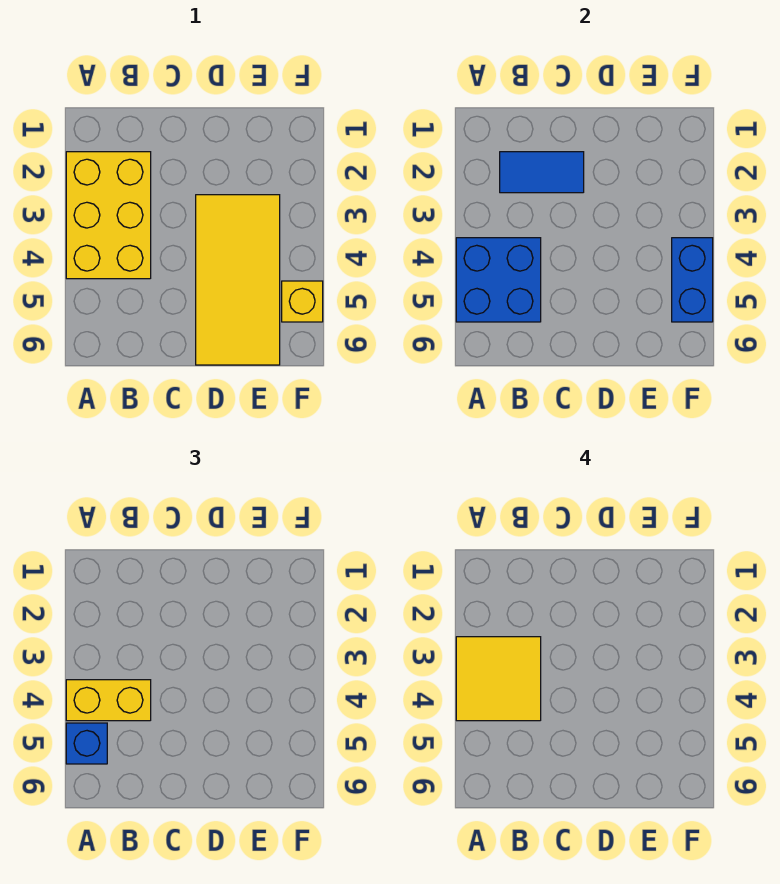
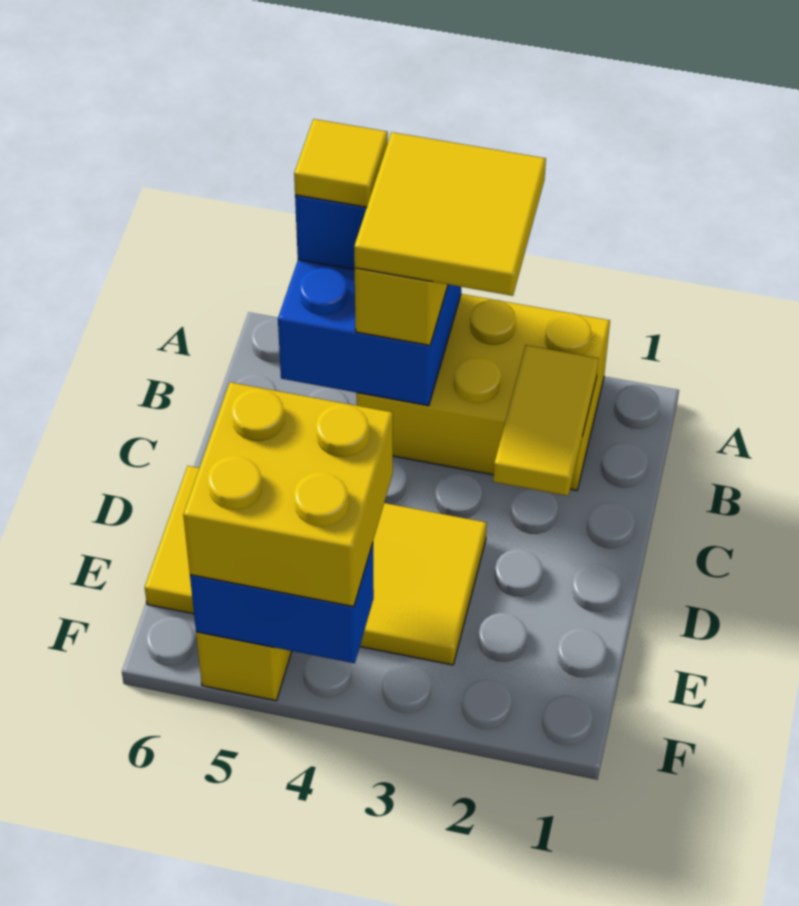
none -> yellow tile A5 level 4
blue tile B2:C2 level 2 -> yellow tile B2:C2 level 2
none -> yellow brick E4:F5 level 3

